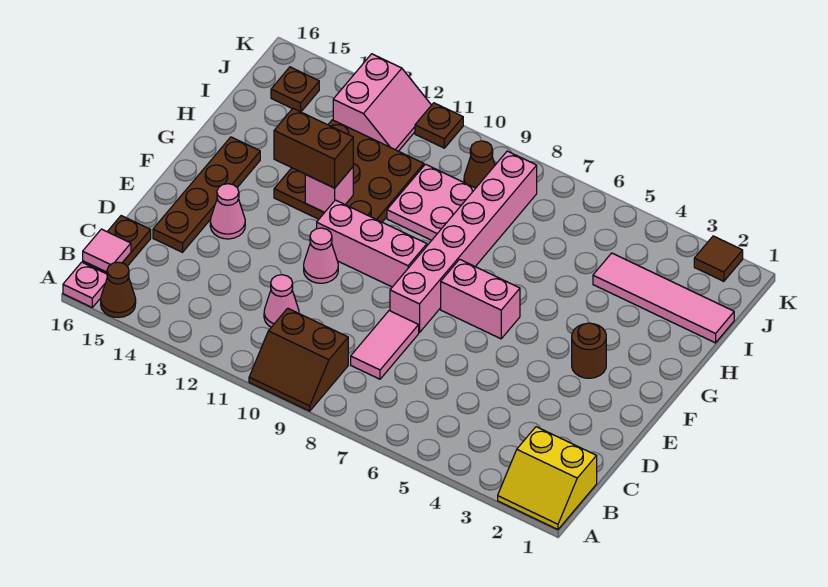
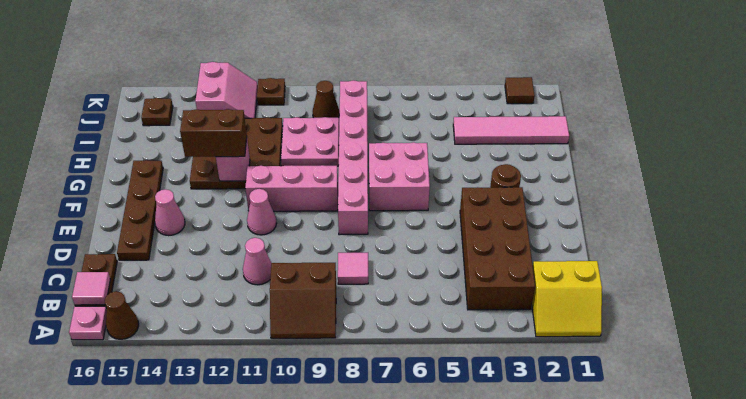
none -> brown brick B3:E4 level 1
pink tile C8:D8 level 1 -> pink tile C8 level 1
pink brick F6:F7 level 1 -> pink brick F6:G7 level 1

